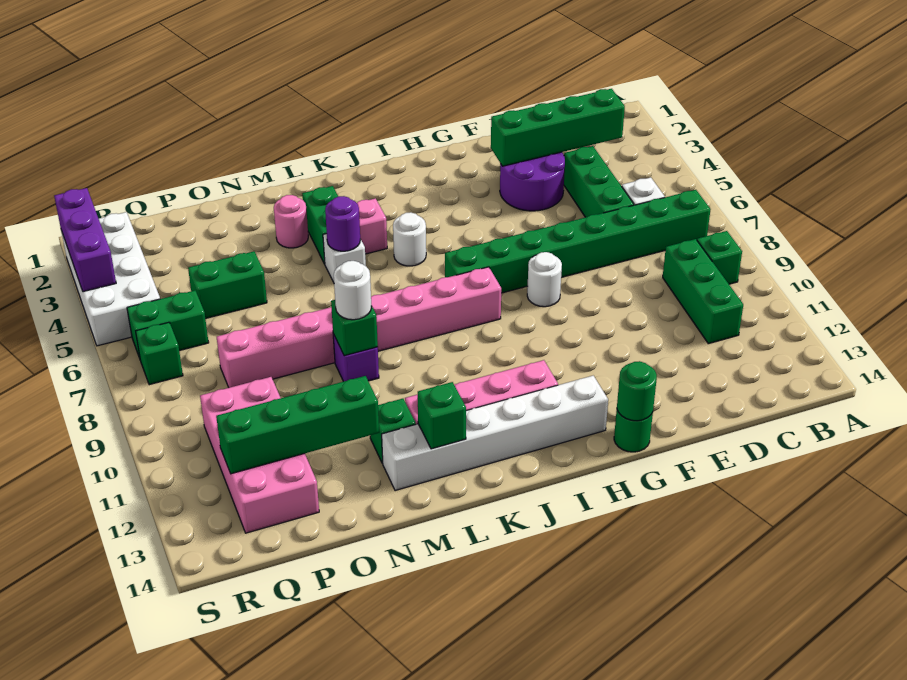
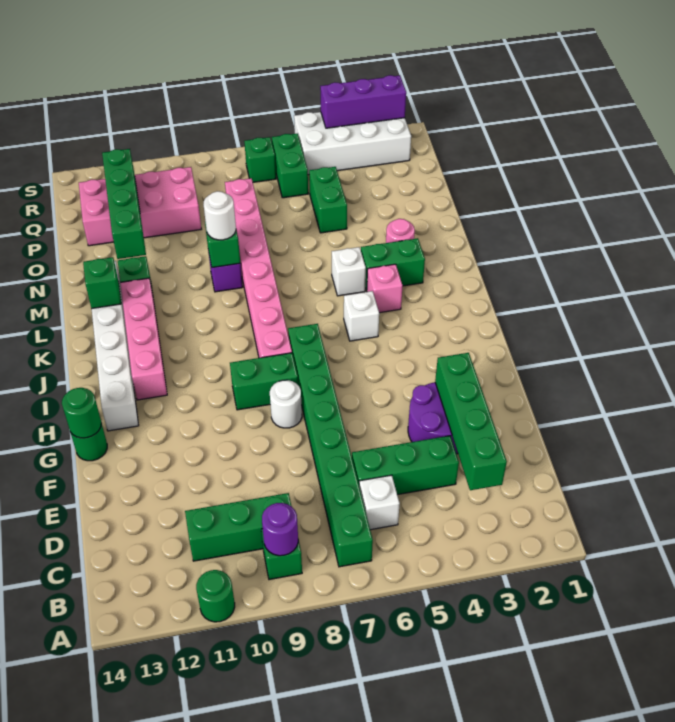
none -> green round brick A11 level 1
none -> green brick H8:H9 level 1
white round brick J5 level 1 -> white brick J5 level 1
purple round brick L5 level 2 -> purple round brick B9 level 2

